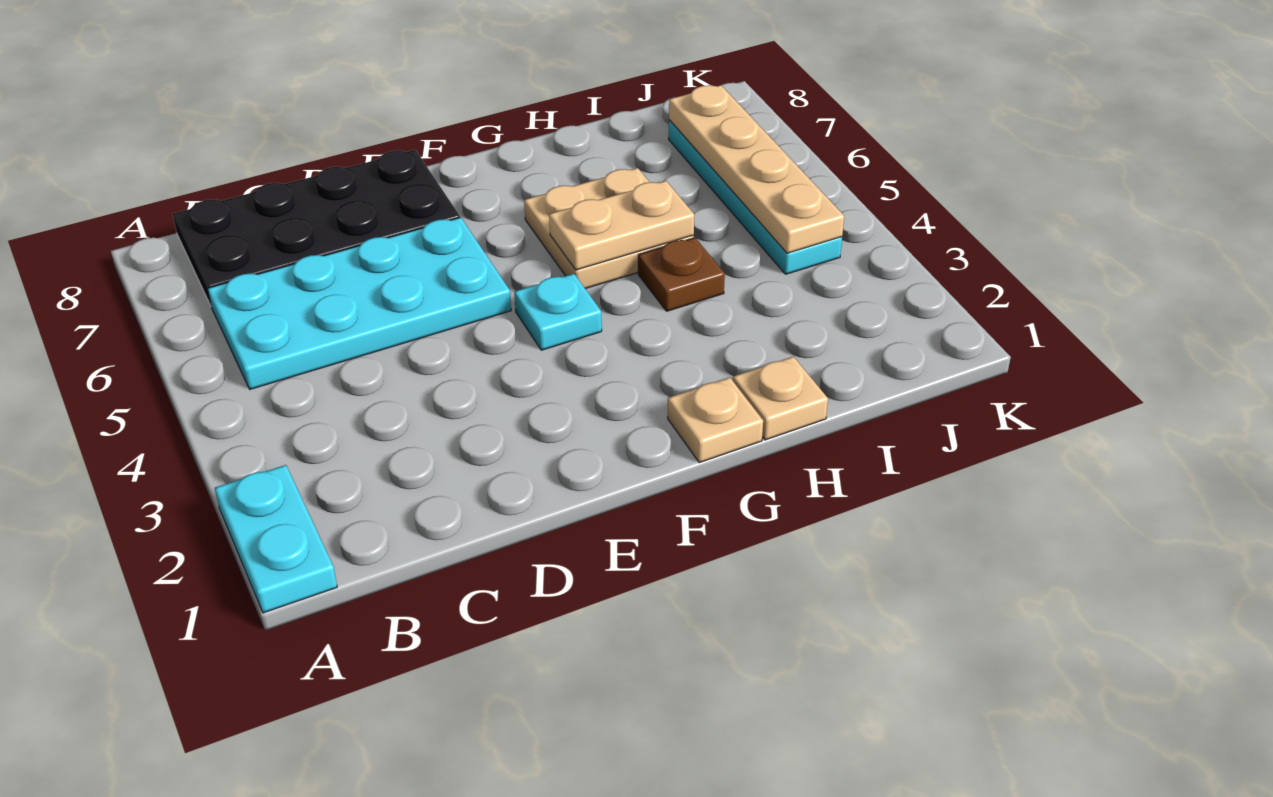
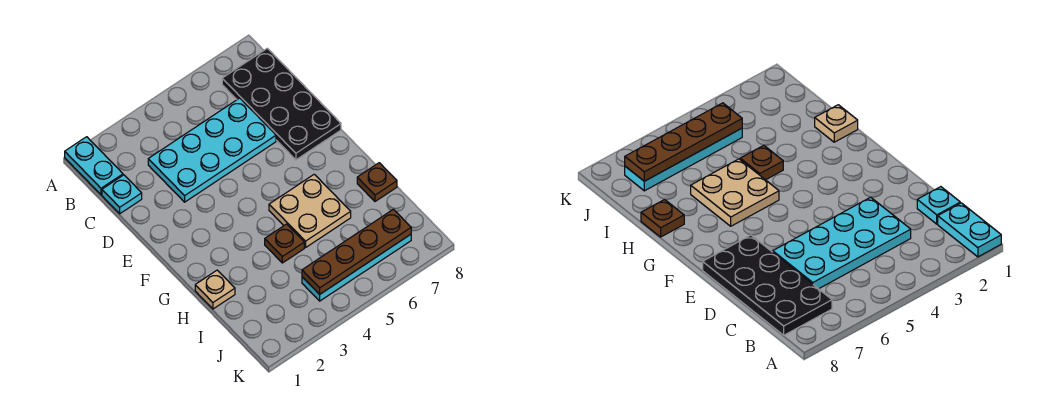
cyan plate A1:A2 level 1 -> cyan plate A1:B1 level 1
cyan plate B5:E6 level 1 -> cyan plate C3:D6 level 1
cyan plate F4 level 1 -> cyan plate C1 level 1
tan plate G1 level 1 -> none
tan plate G5:H5 level 2 -> none
none -> brown plate H8 level 1
tan plate J4:J7 level 2 -> brown plate J4:J7 level 2

